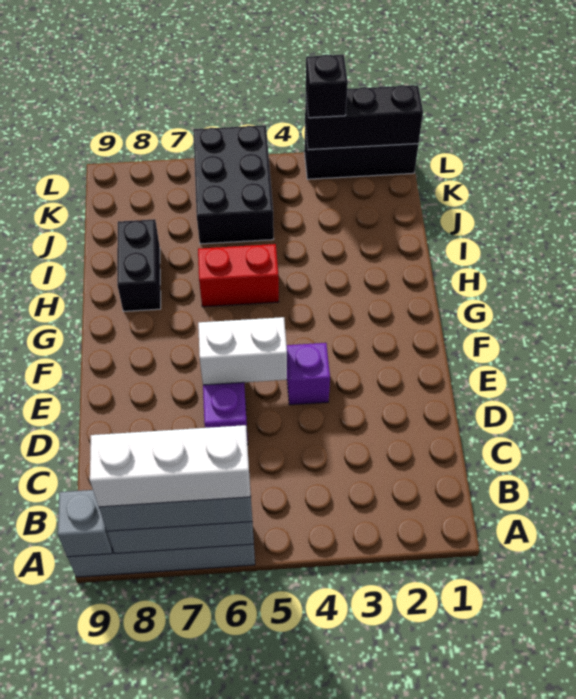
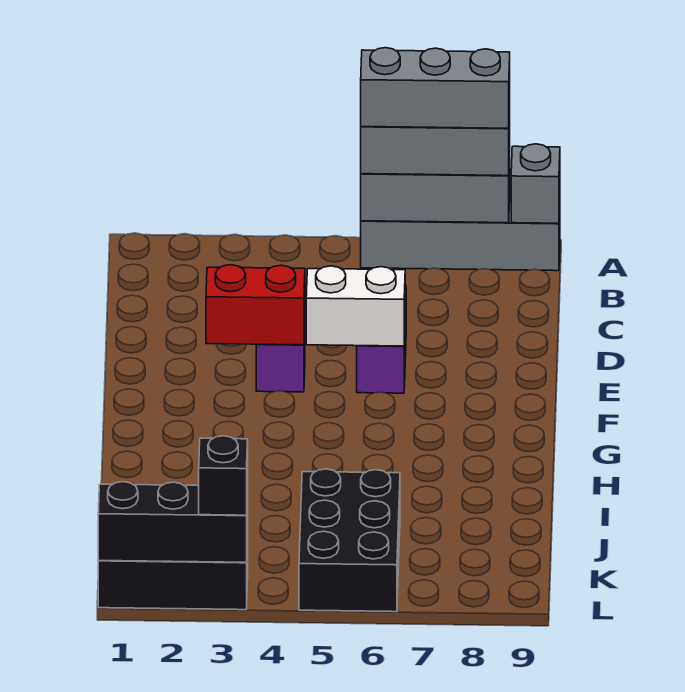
white brick A6:A8 level 4 -> grey brick A6:A8 level 4
red brick H5:H6 level 1 -> red brick E3:E4 level 2
black brick H8:I8 level 1 -> none

